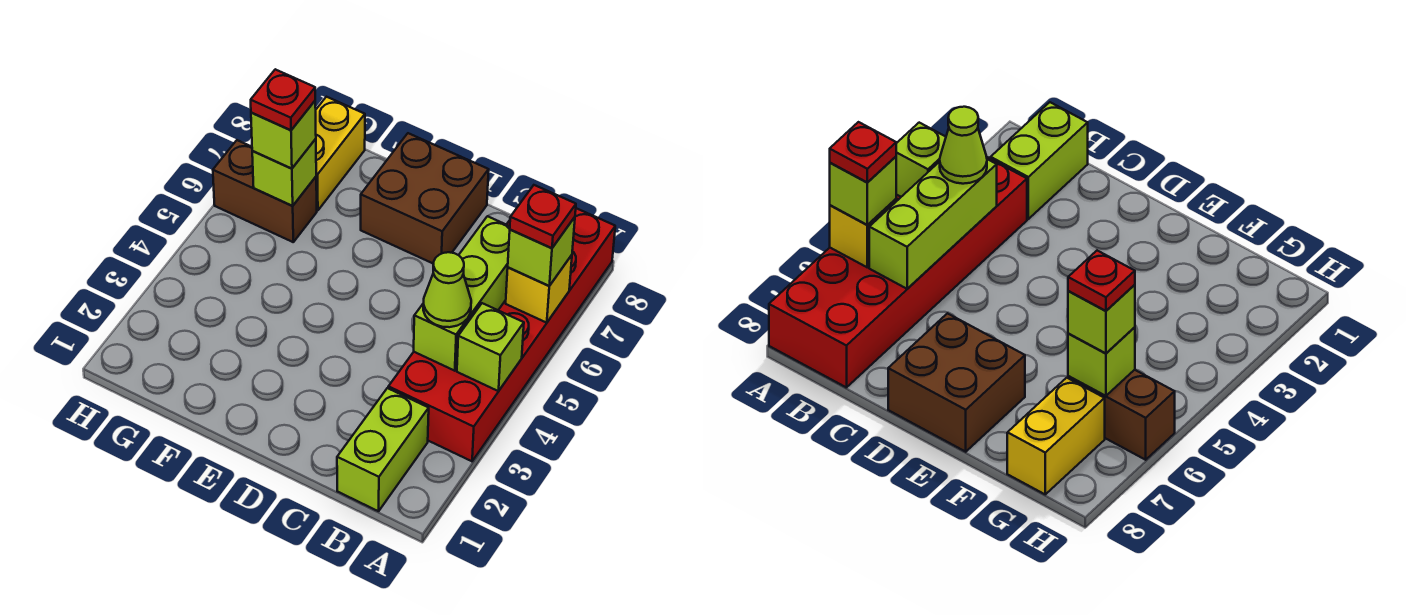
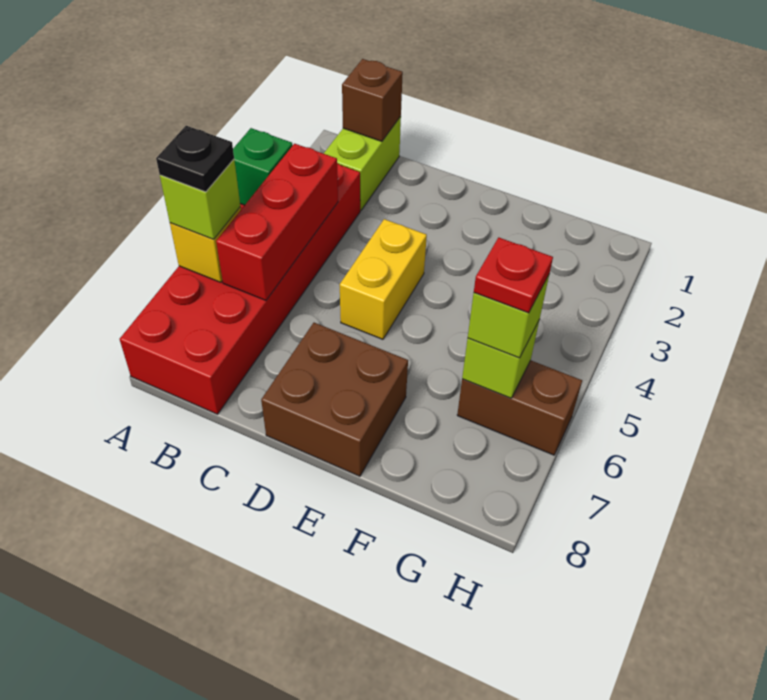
lime brick A4 level 2 -> green brick A4 level 2
red plate A6 level 4 -> black plate A6 level 4
none -> brown brick B1 level 2
lime brick B4:B6 level 2 -> red brick B4:B6 level 2
lime cone B4 level 3 -> none
yellow brick G7:G8 level 1 -> yellow brick D4:D5 level 1

